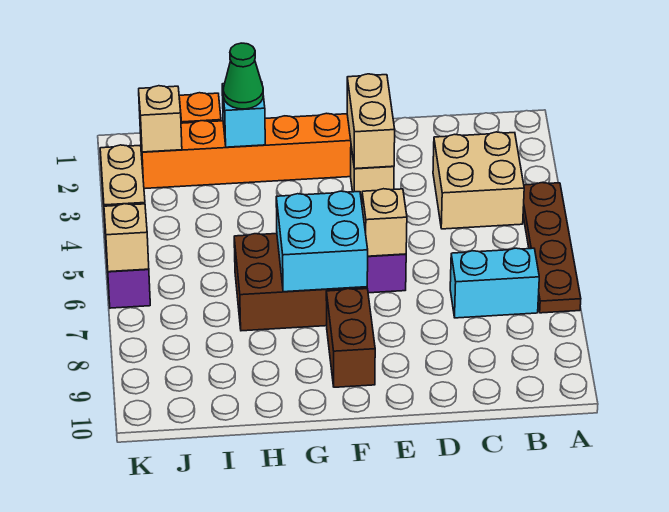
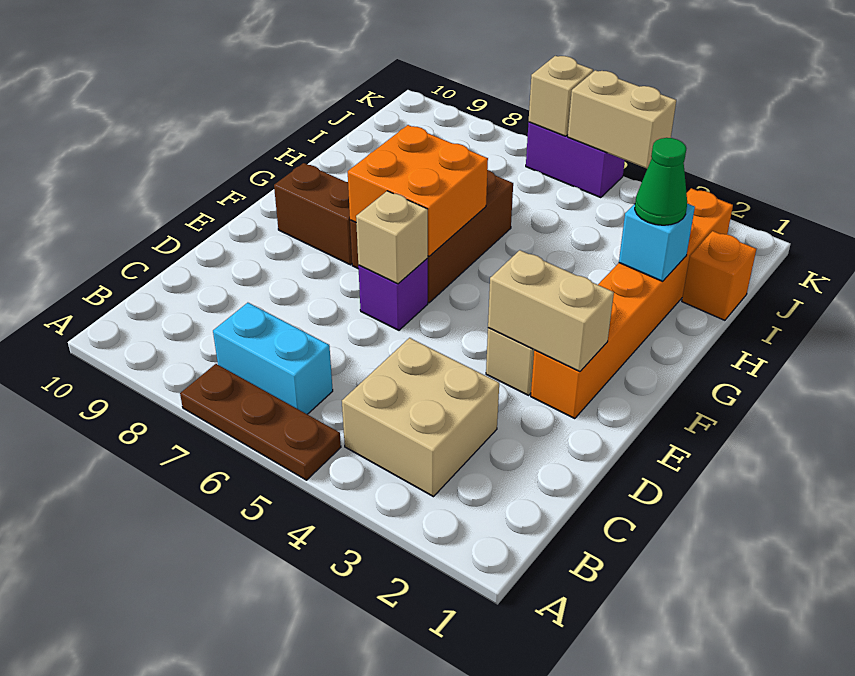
brown plate A4:A7 level 1 -> brown plate A5:A7 level 1
cyan brick B7:C7 level 1 -> cyan brick B6:B7 level 1
cyan brick F6:G7 level 2 -> orange brick F6:G7 level 2
tan brick J2 level 2 -> none

